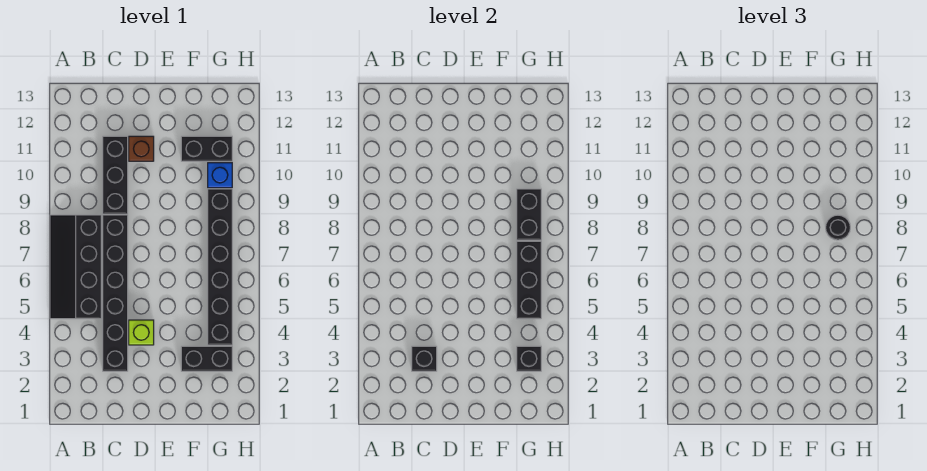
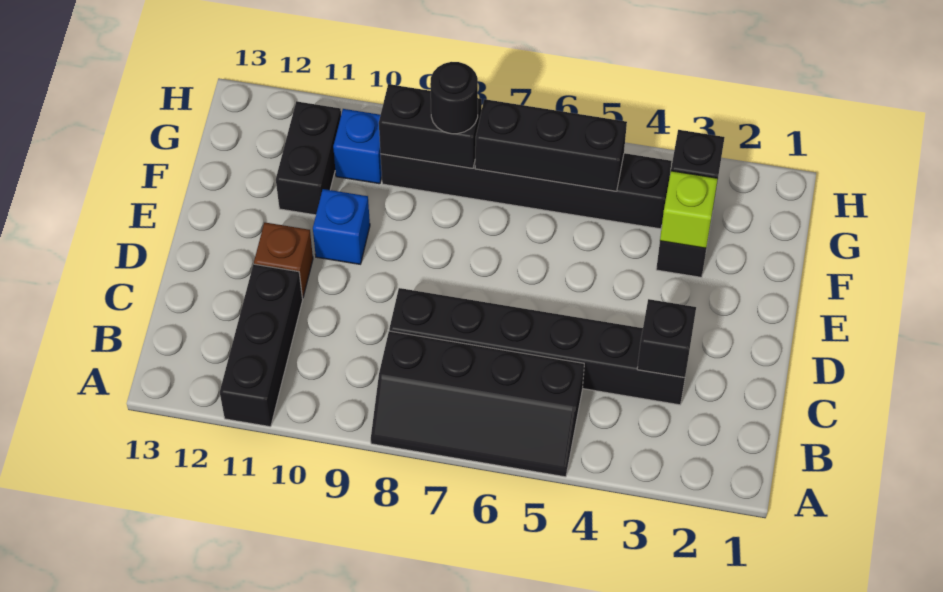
black brick C9:C11 level 1 -> black brick A11:C11 level 1
lime brick D4 level 1 -> lime brick F3 level 2
none -> blue brick E10 level 1

